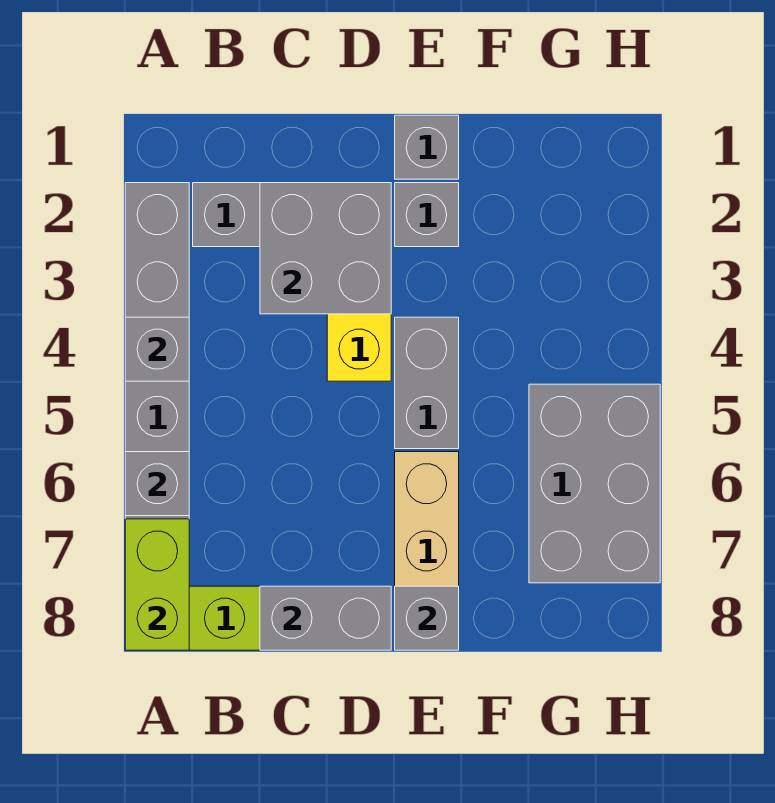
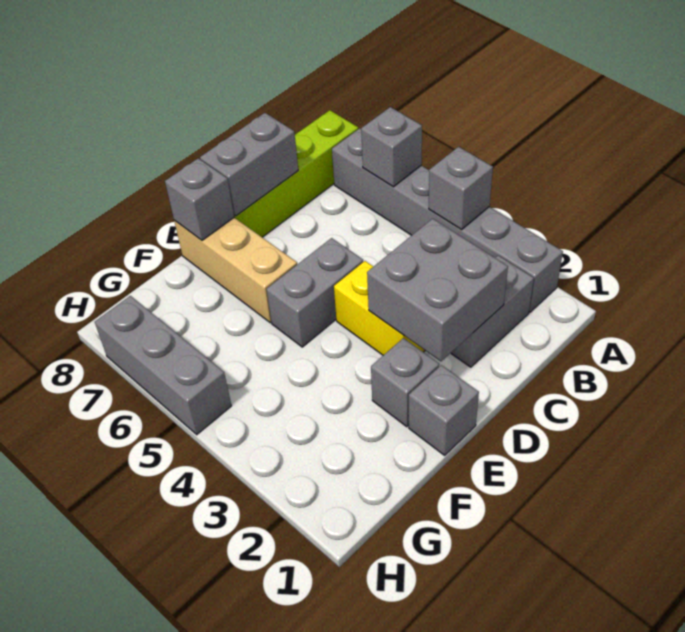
lime brick A7:A8 level 2 -> none
grey brick E4:E5 level 1 -> grey brick D5:E5 level 1
grey brick G5:H7 level 1 -> grey brick H5:H7 level 1

